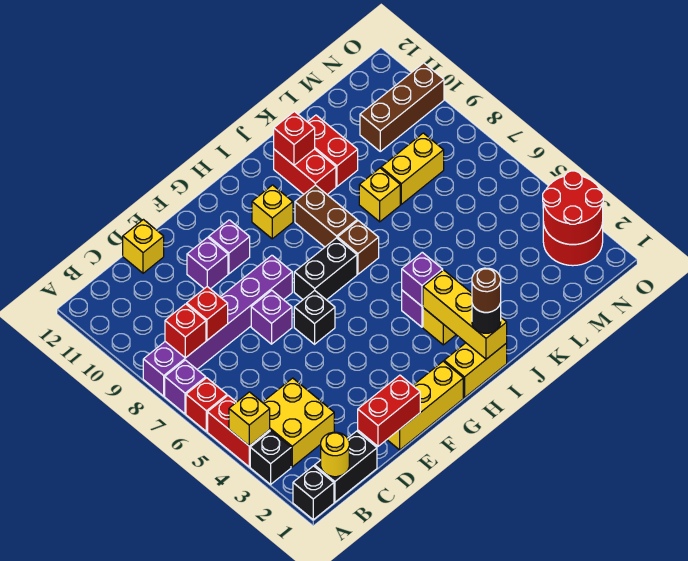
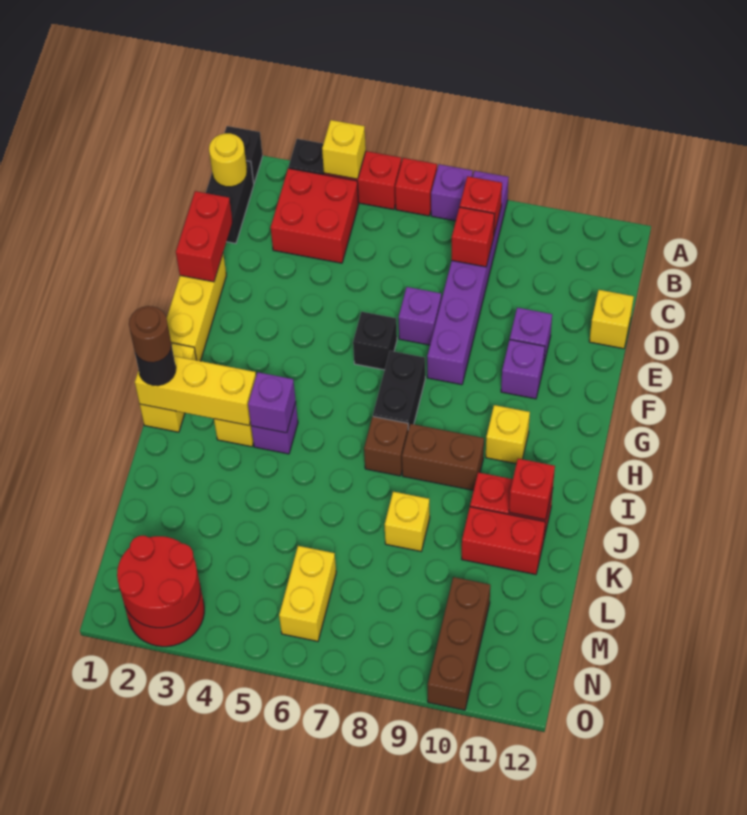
yellow brick B3:C4 level 1 -> red brick B3:C4 level 1
yellow brick L8:M8 level 1 -> yellow brick M6:N6 level 1

